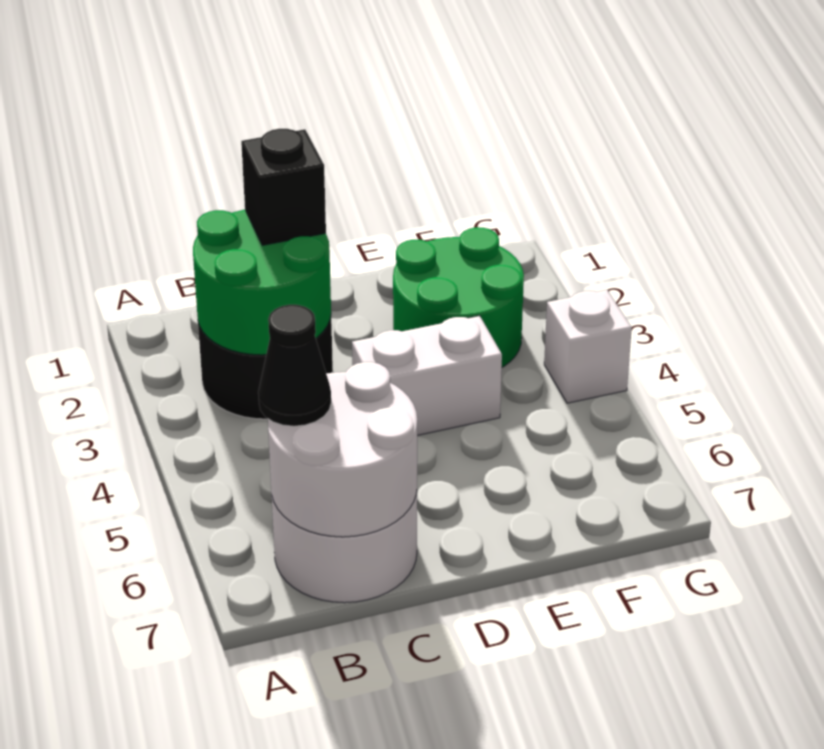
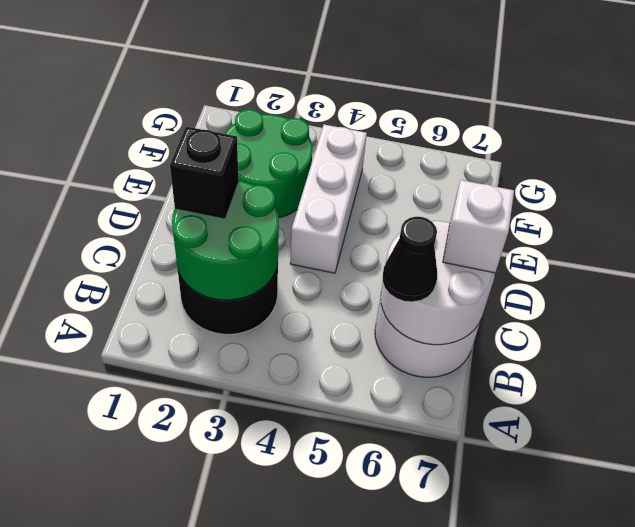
white brick D4:E4 level 1 -> white brick D4:F4 level 1
white brick G4 level 1 -> white brick C7 level 3

